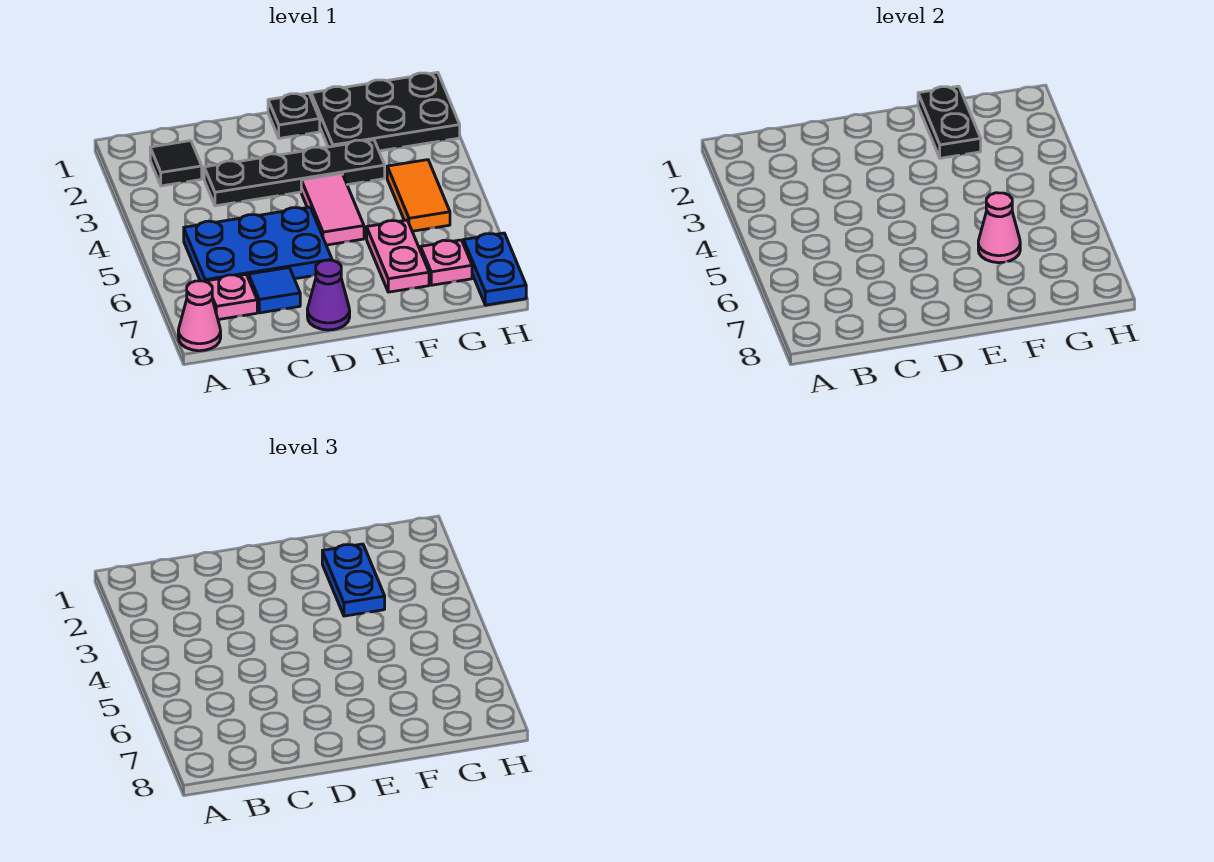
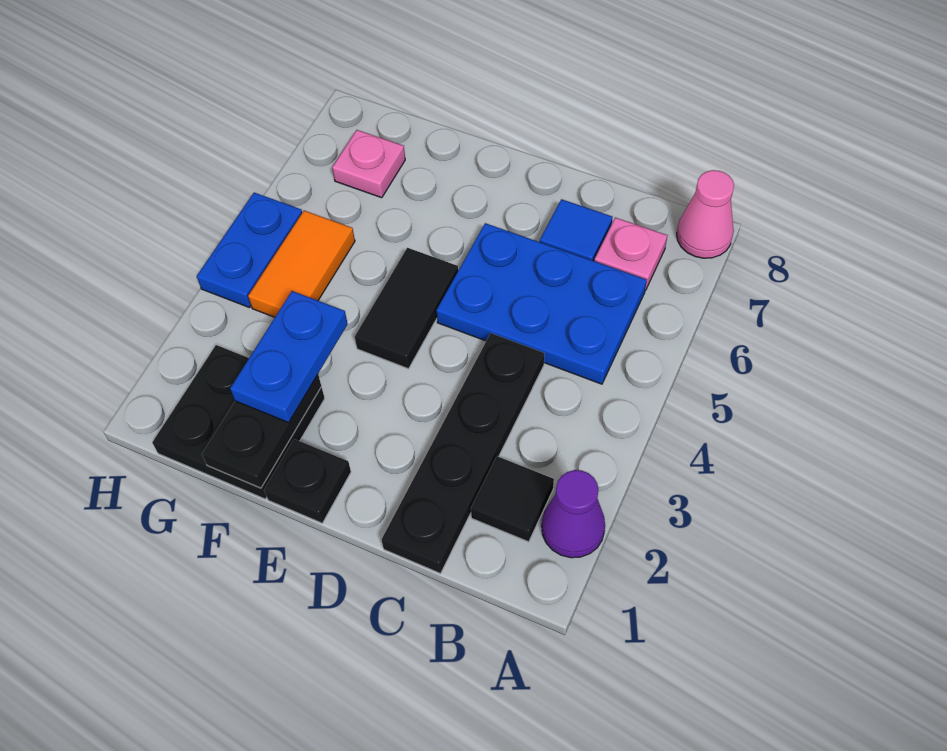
black plate C3:F3 level 1 -> black plate C1:C4 level 1
purple cone D8 level 1 -> purple cone A2 level 1
pink tile E4:E5 level 1 -> black tile E4:E5 level 1
black plate F1:H2 level 1 -> black plate F1:G2 level 1
pink plate F6:F7 level 1 -> none
pink cone F6 level 2 -> none
blue plate H7:H8 level 1 -> blue plate H4:H5 level 1

